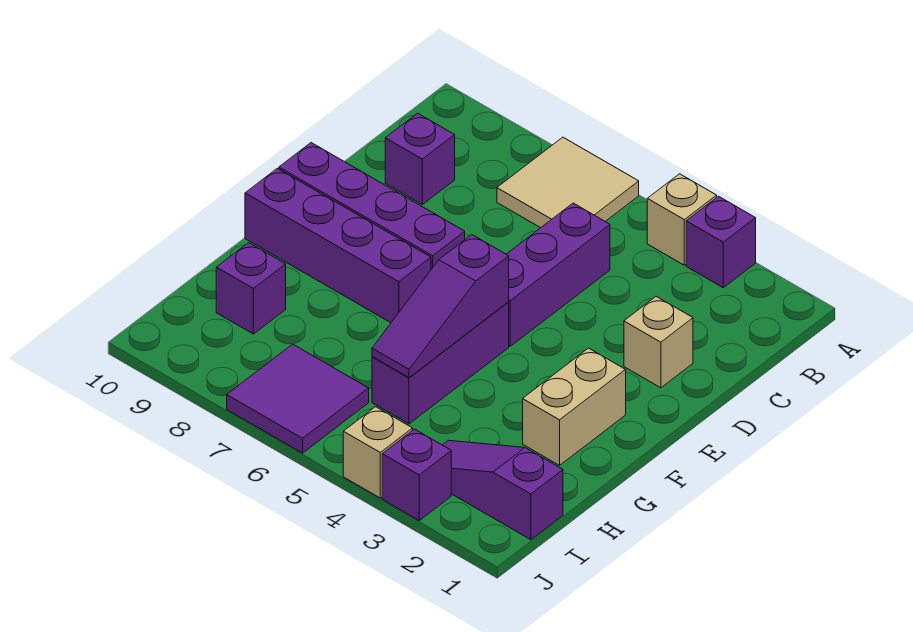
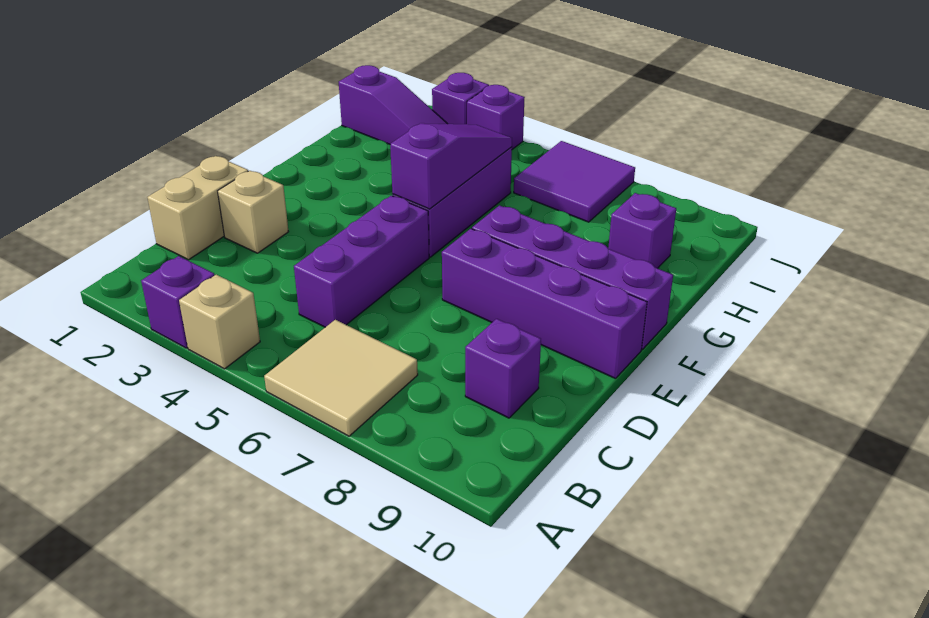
tan brick F2:G2 level 1 -> tan brick C1:D1 level 1
tan brick J4 level 1 -> purple brick J4 level 1

